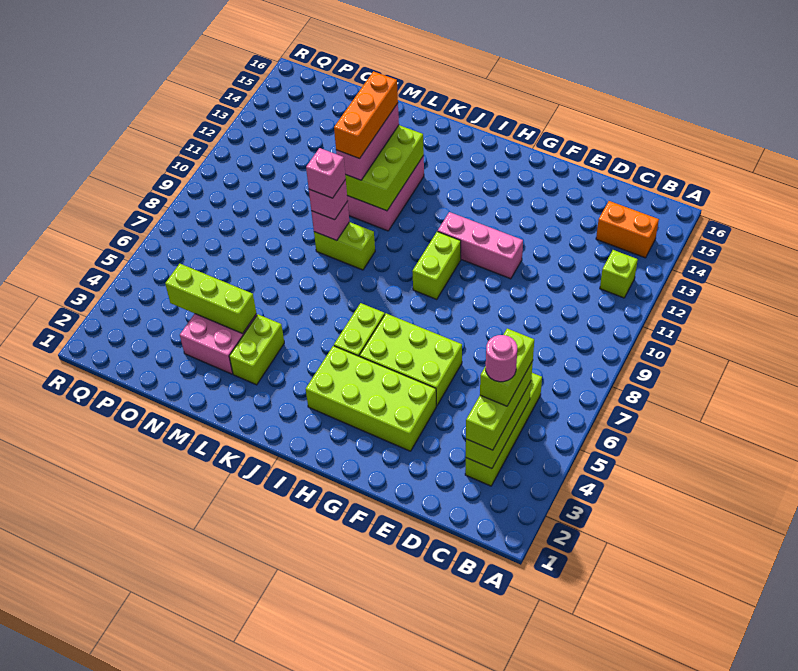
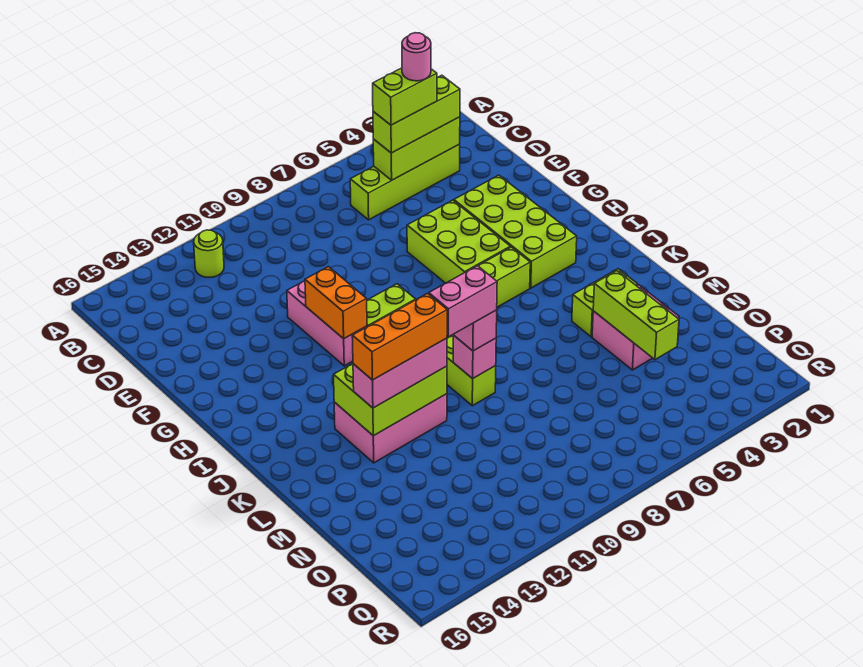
lime brick B12 level 1 -> lime round brick B12 level 1
orange brick B14:C14 level 1 -> orange brick G11:H11 level 2
pink brick L9 level 4 -> pink brick L9:L10 level 4

